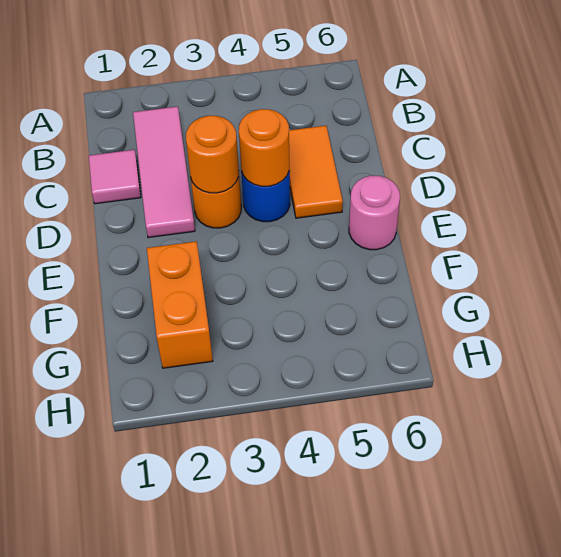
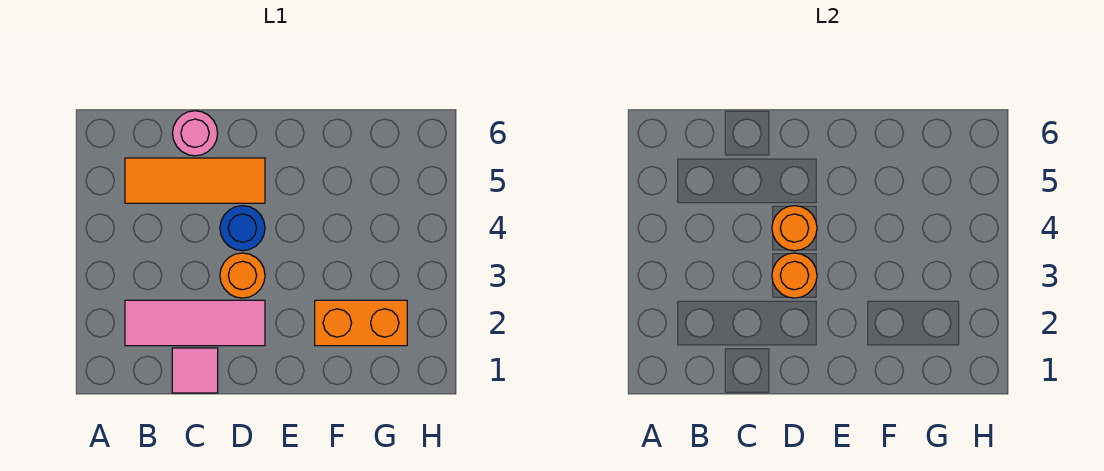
orange tile C5:D5 level 1 -> orange tile B5:D5 level 1
pink round brick E6 level 1 -> pink round brick C6 level 1

